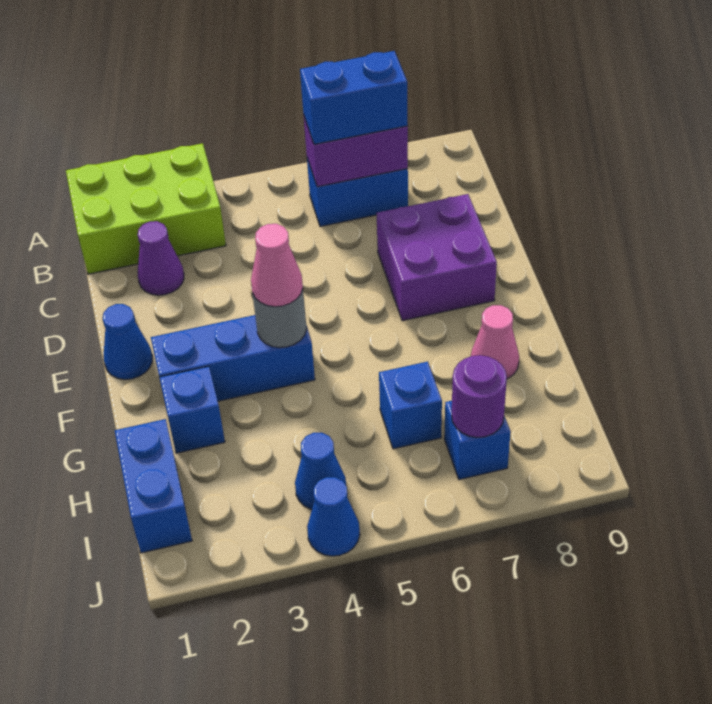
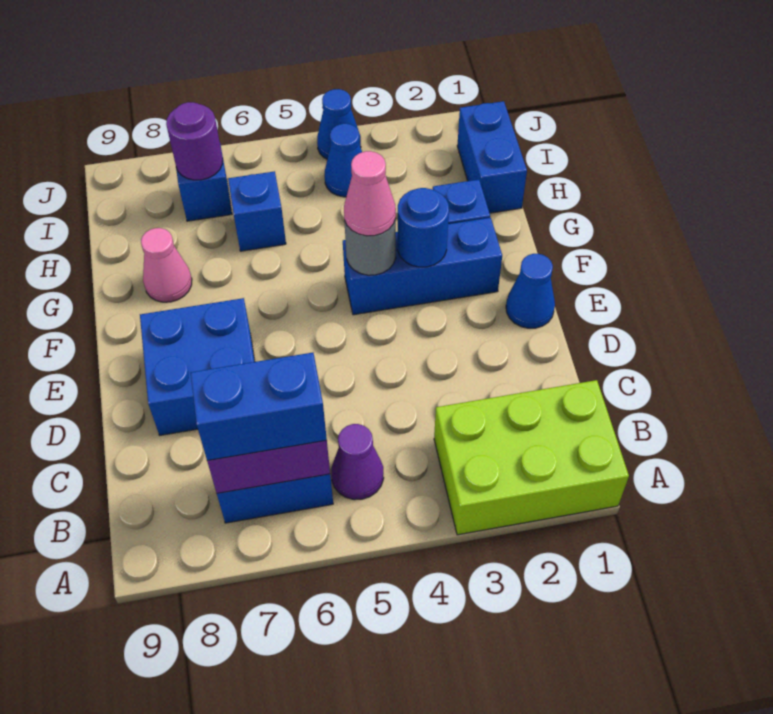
purple cone C2 level 1 -> purple cone B5 level 1
purple brick D7:E8 level 1 -> blue brick D7:E8 level 1
none -> blue round brick F3 level 2

